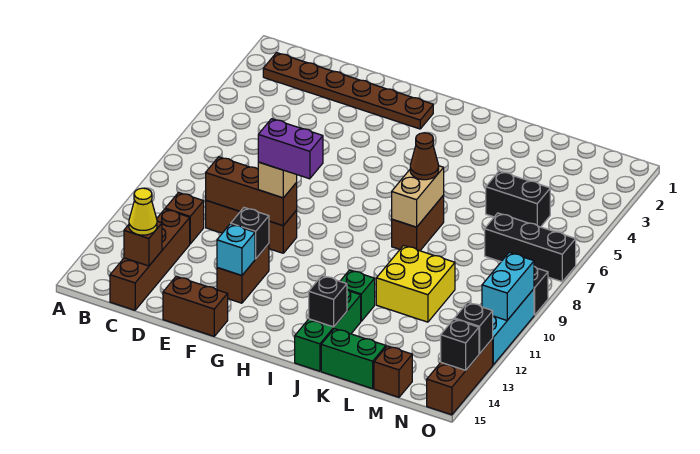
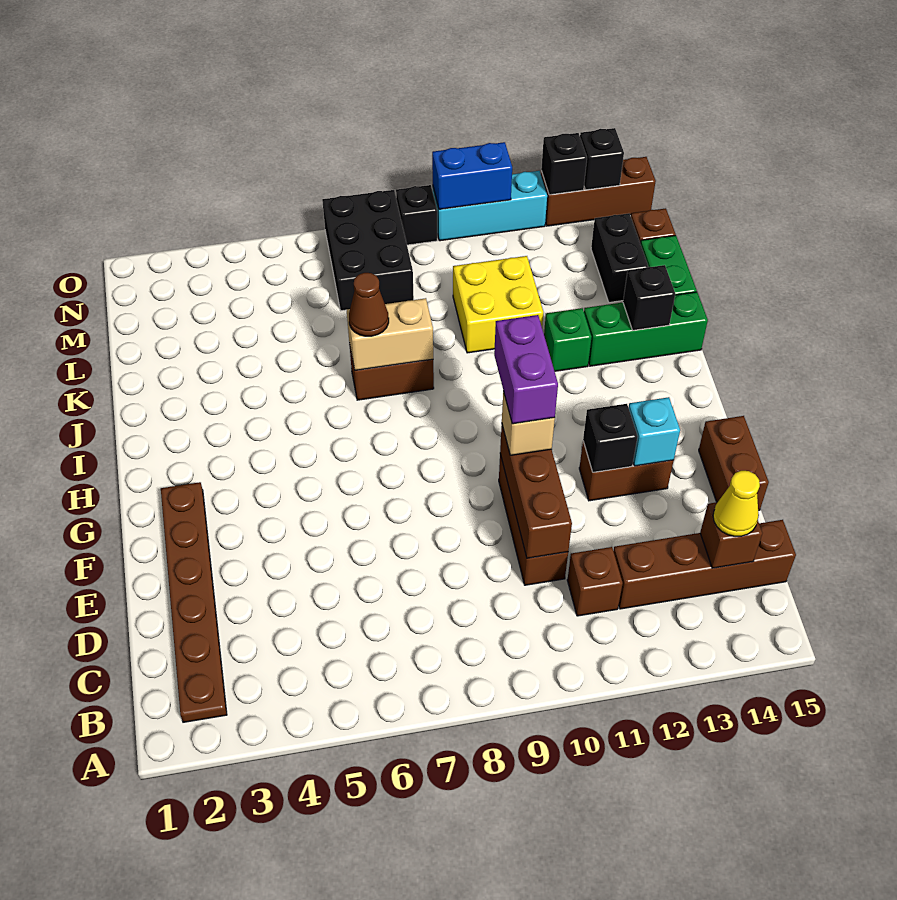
black brick L5:M5 level 1 -> black brick L14:M14 level 1
black brick M7:O7 level 1 -> black brick M7:O8 level 1
cyan brick O10:O11 level 2 -> blue brick O10:O11 level 2

